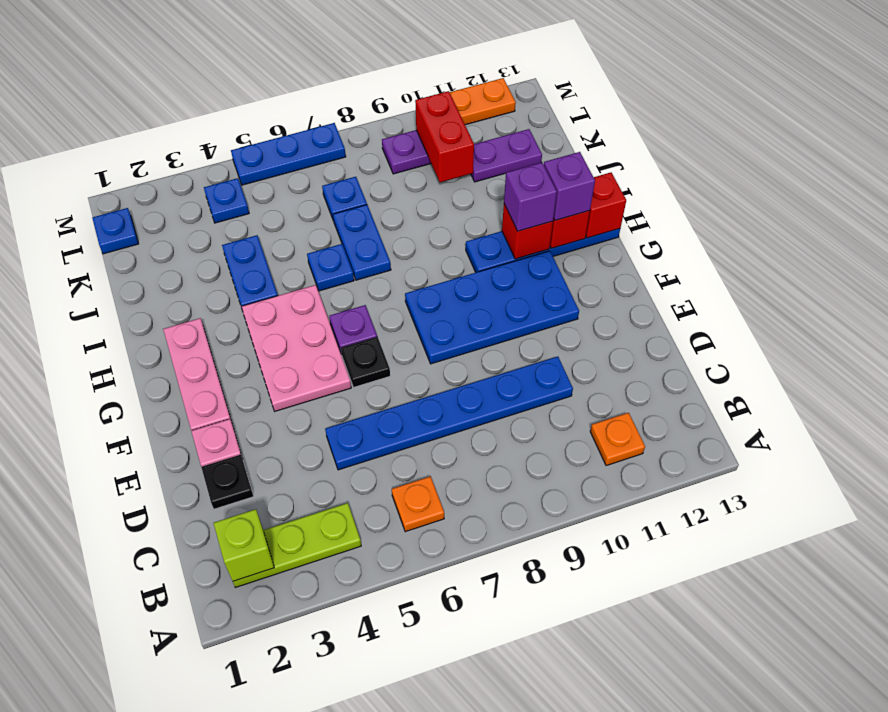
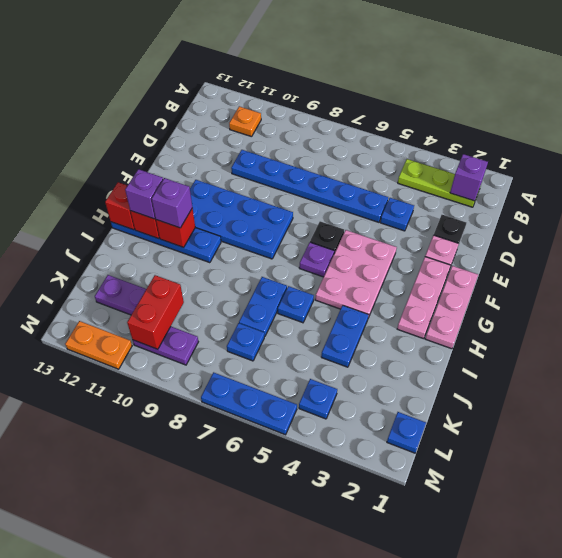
lime brick B2 level 2 -> purple brick B2 level 2
orange plate B6 level 1 -> none
none -> blue plate D4 level 1
none -> pink plate F1:H1 level 1

